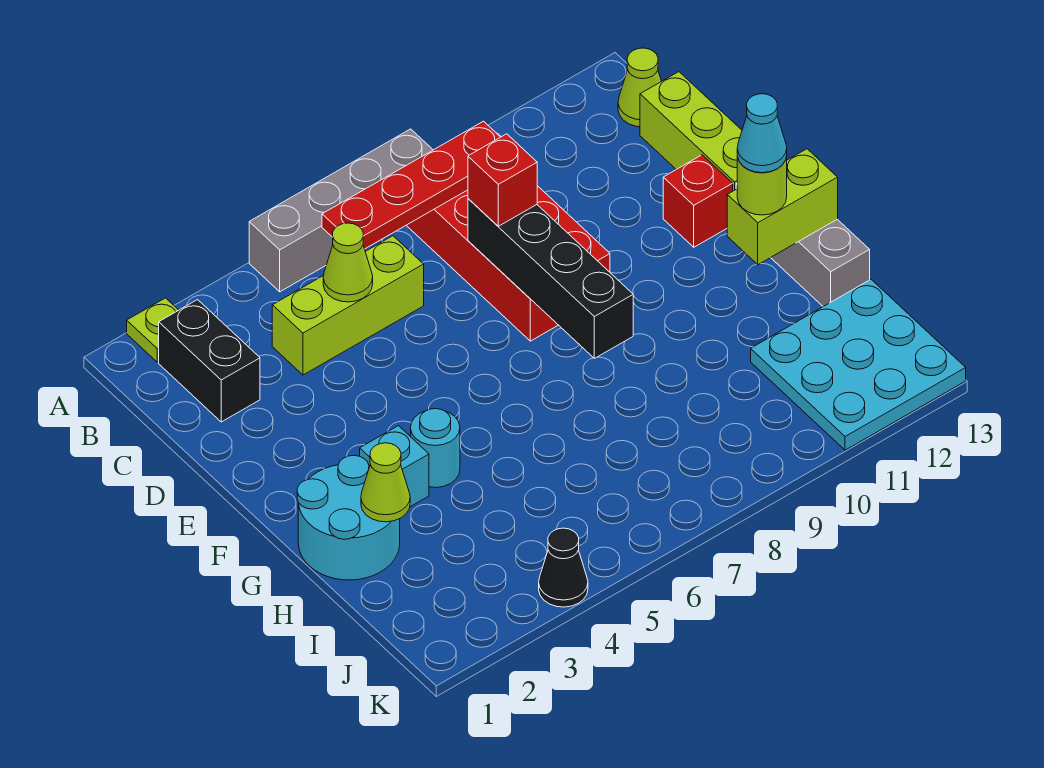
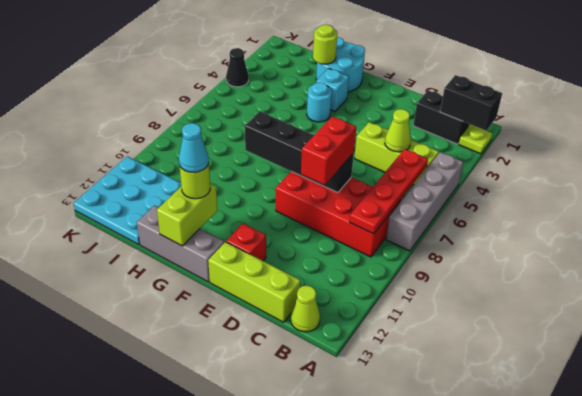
none -> black brick A2:B2 level 2
lime brick C4:C6 level 1 -> lime brick B5:D5 level 1
red brick D8 level 3 -> red brick D8:D9 level 3
lime cone H2 level 2 -> lime round brick H2 level 2

